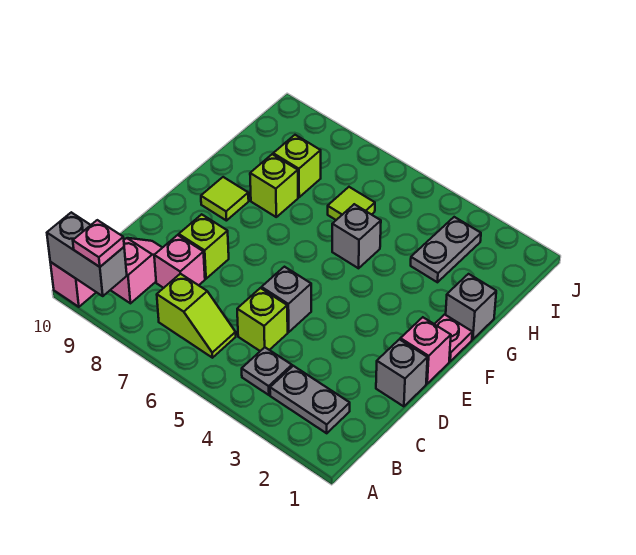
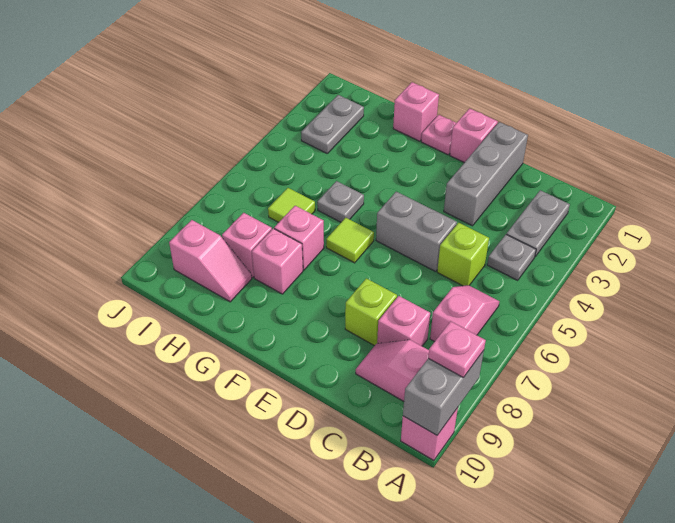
lime slope B6:B7 level 1 top 7 -> pink slope B6:B7 level 1 top 7
grey brick D1 level 1 -> grey brick D1:D3 level 1
grey brick D5 level 1 -> grey brick D5:E5 level 1
lime tile F9 level 1 -> lime tile F6 level 1
grey brick G1 level 1 -> pink brick G1 level 1
grey brick G5 level 1 -> grey plate G5 level 1
none -> pink brick G7 level 1
lime brick G8 level 1 -> pink brick G8 level 1
grey plate H3:I3 level 1 -> grey plate I2:I3 level 1
lime brick H8 level 1 -> pink brick H8 level 1
none -> pink slope H9:I9 level 1 top I

